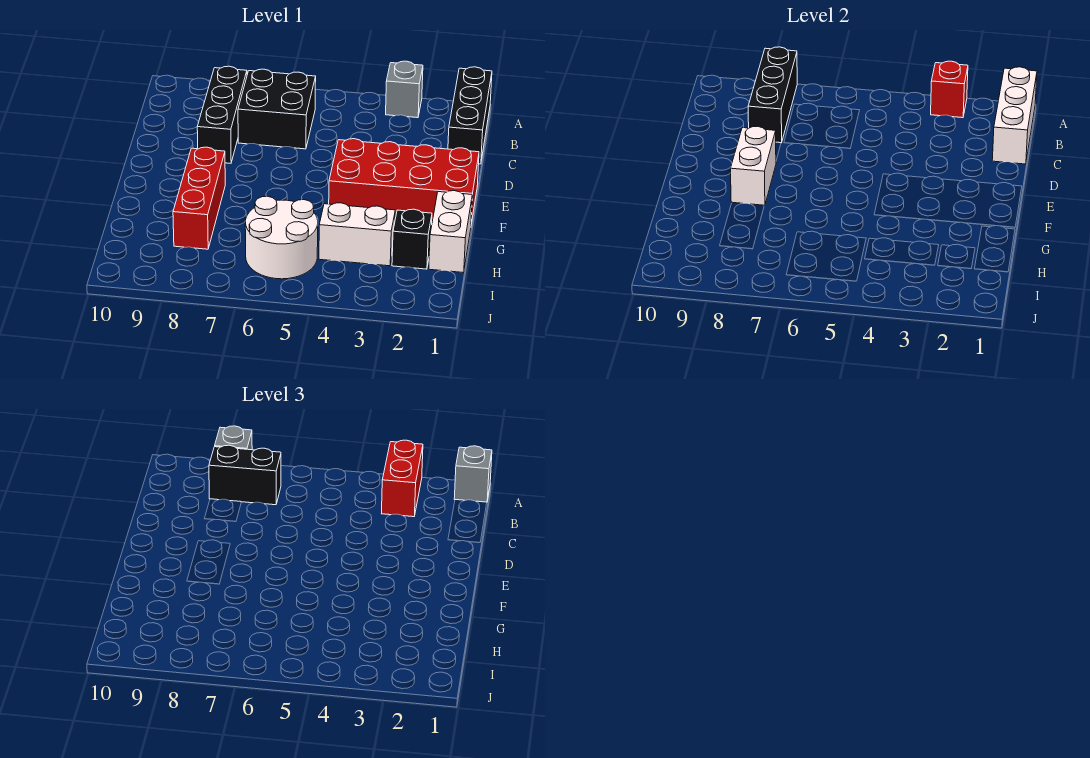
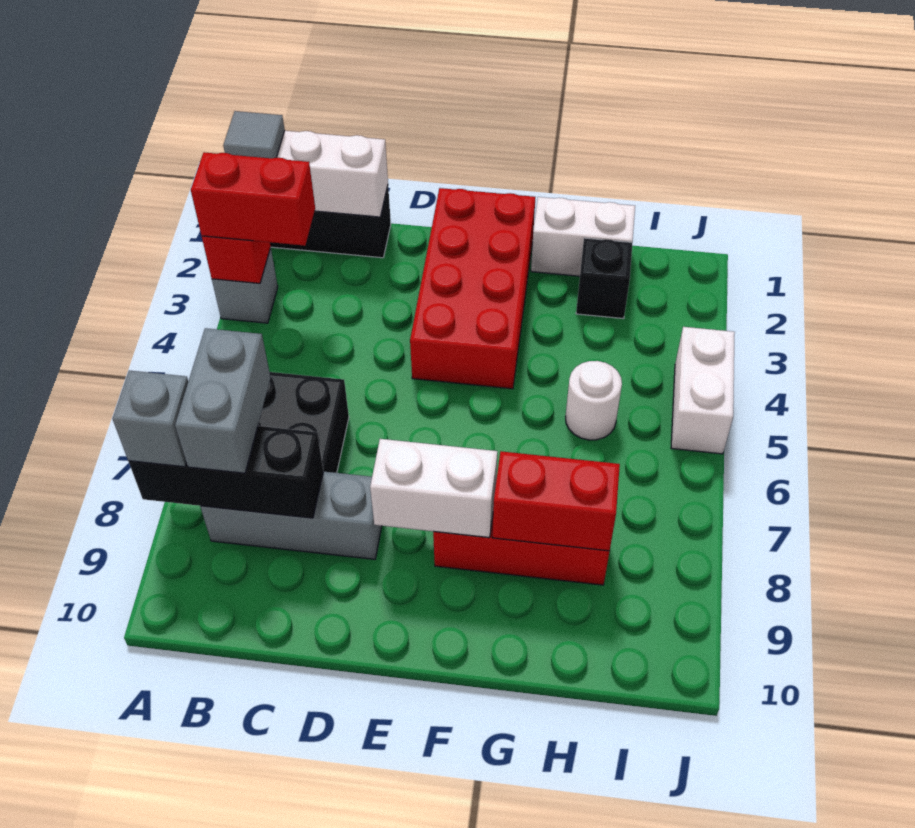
grey brick A1 level 3 -> grey tile A1 level 3
black brick B7:B8 level 3 -> grey brick B7:B8 level 3
black brick B8:D8 level 1 -> grey brick B8:D8 level 1
none -> red brick G8:H8 level 2
white brick H3:H4 level 1 -> white brick J4:J5 level 1
white round brick H5:I6 level 1 -> white round brick H5 level 1

